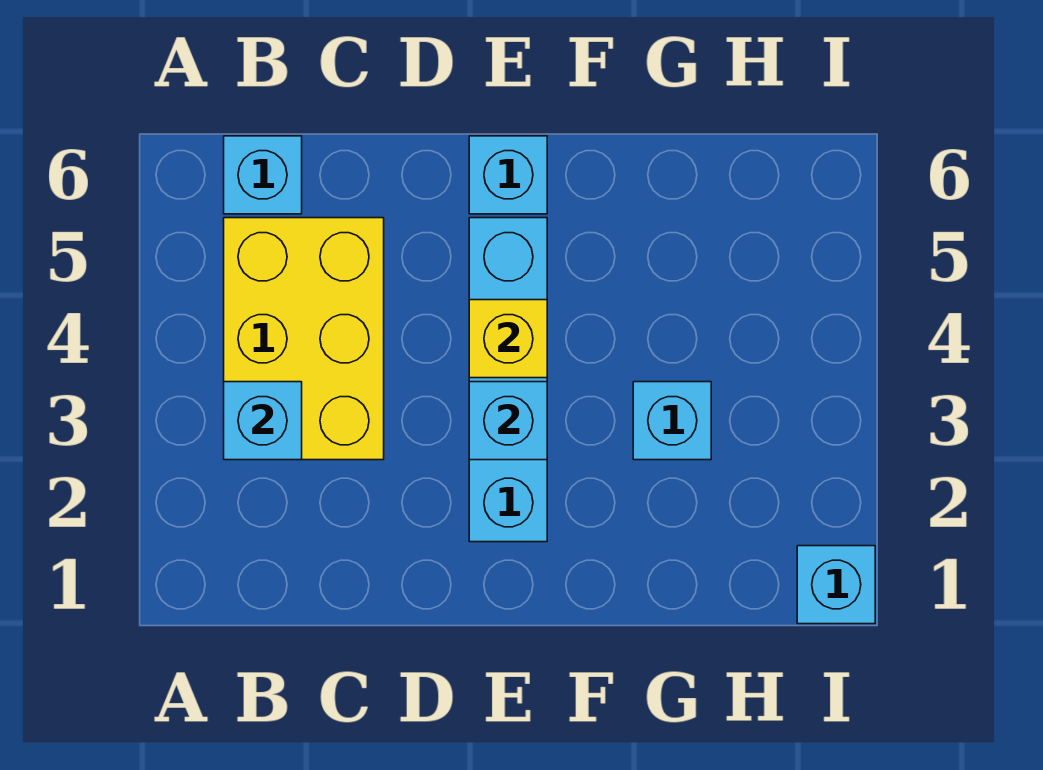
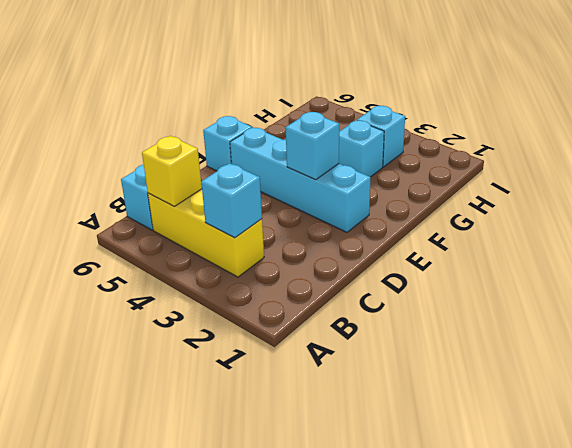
yellow brick B3:C5 level 1 -> yellow brick B3:B5 level 1
yellow brick E4 level 2 -> yellow brick B5 level 2
cyan brick I1 level 1 -> cyan brick H3 level 1

